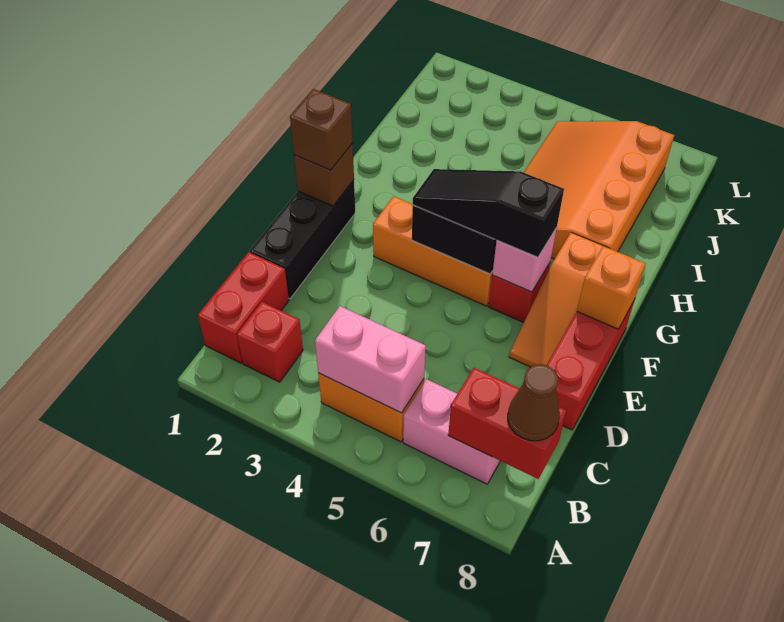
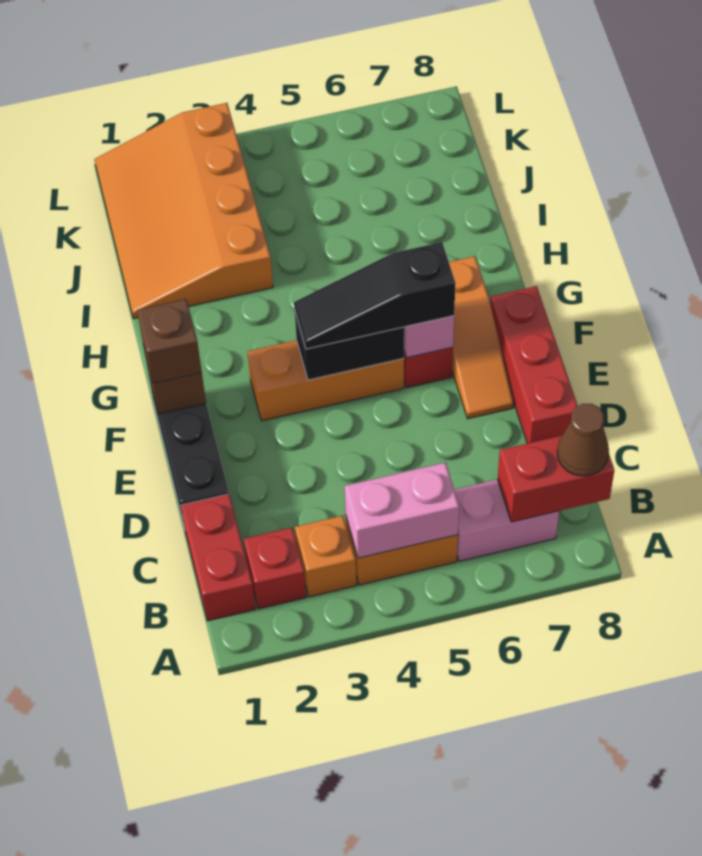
orange brick F8 level 2 -> orange brick B3 level 1
orange slope H5:K7 level 1 top 7 -> orange slope I1:L3 level 1 top 3

